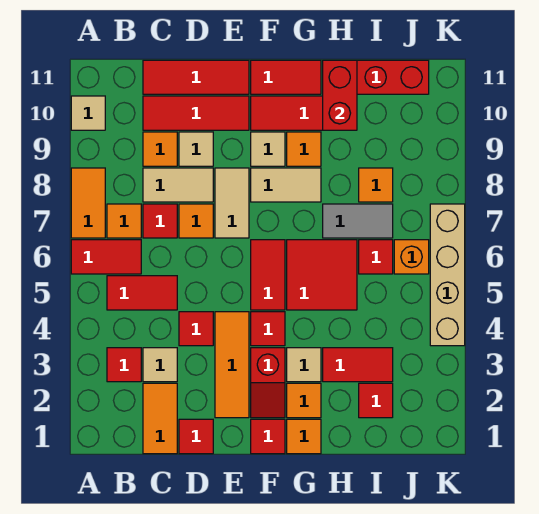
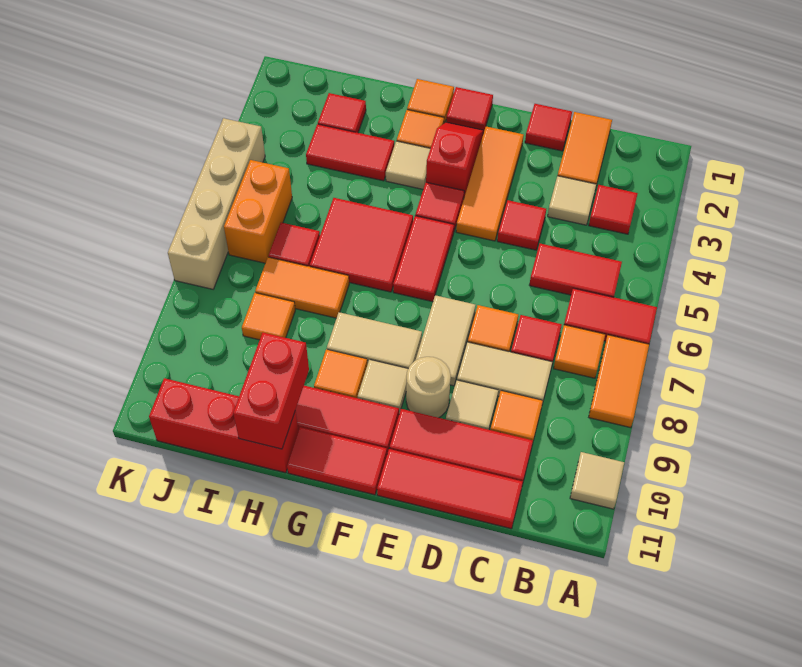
none -> tan round brick E9 level 1
grey tile H7:I7 level 1 -> orange tile H7:I7 level 1
orange brick J6 level 1 -> orange brick J5:J6 level 1

